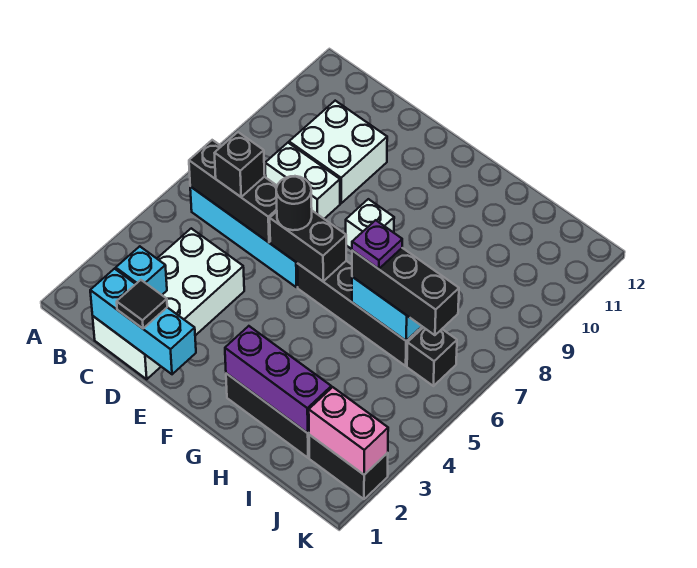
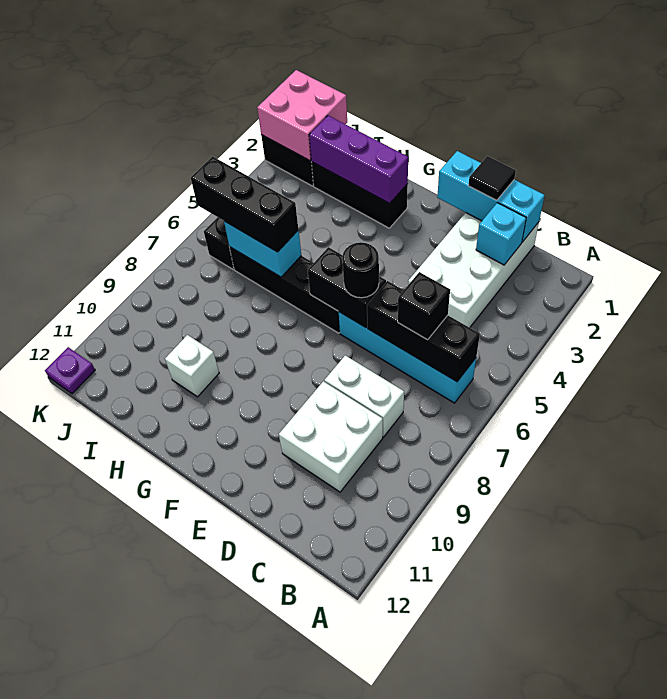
white brick F8 level 1 -> white brick H10 level 1
purple plate H6 level 4 -> purple plate K12 level 1
pink brick J2:K2 level 2 -> pink brick J1:K2 level 2

